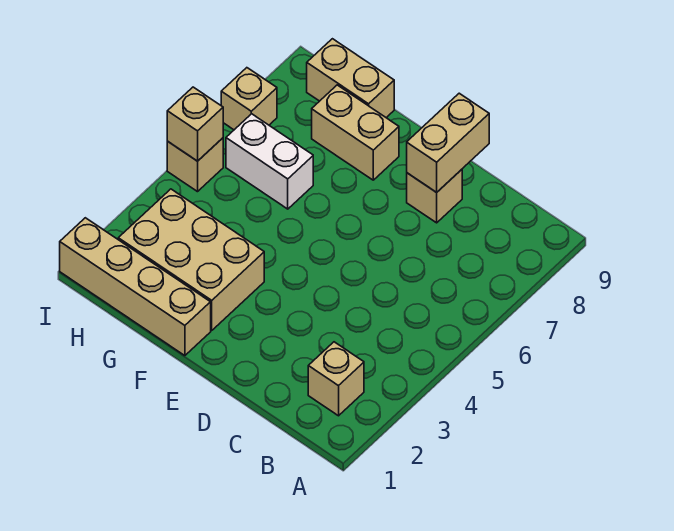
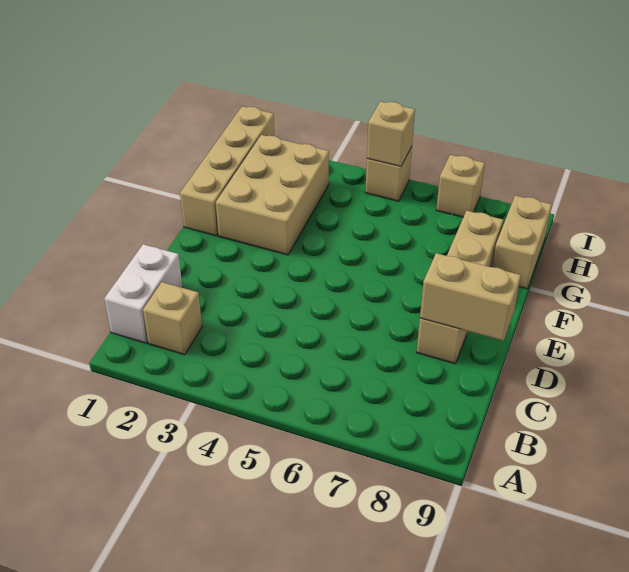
white brick G6:H6 level 1 -> white brick B1:C1 level 1

